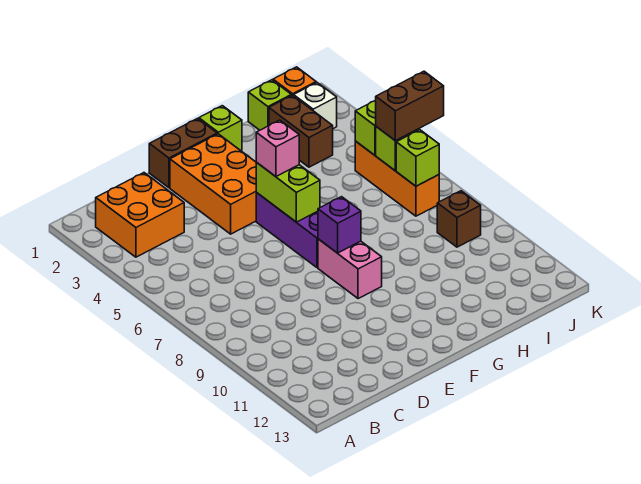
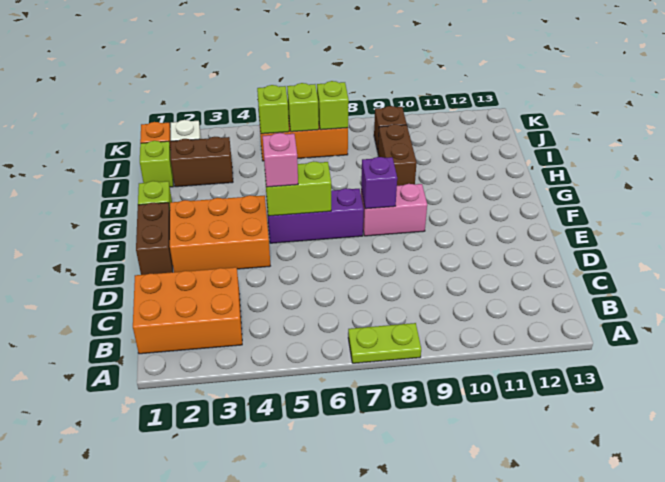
none -> lime plate A7:A8 level 1
orange brick B2:C3 level 1 -> orange brick B1:C3 level 1
brown brick J6:K6 level 3 -> brown brick H9:I9 level 1

